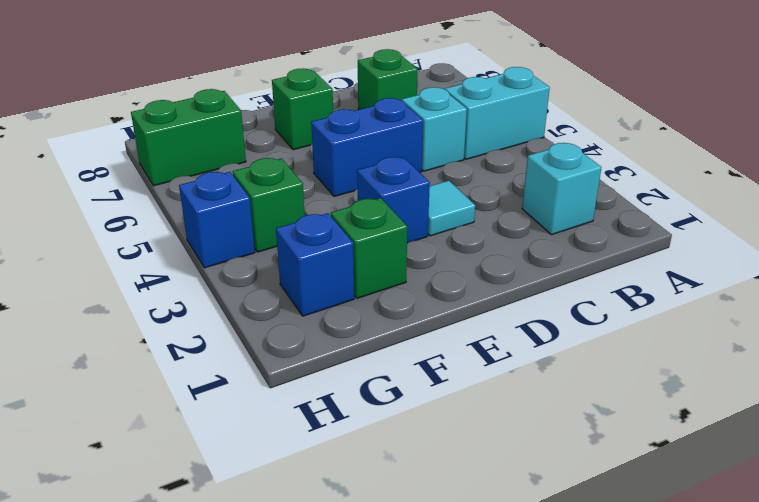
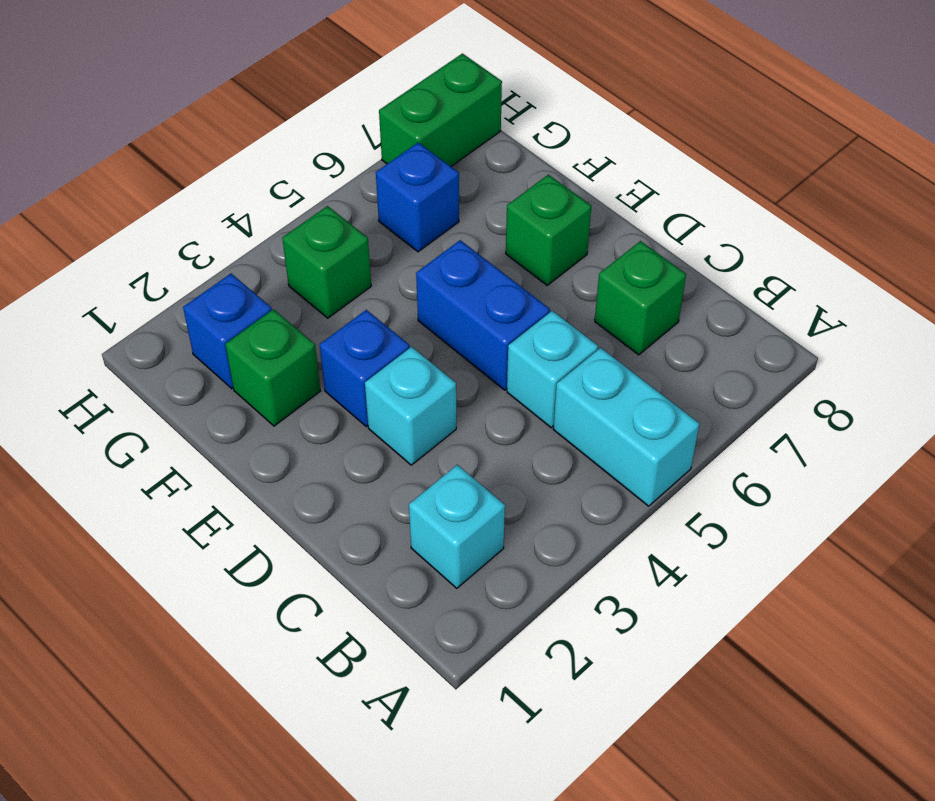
cyan tile D3 level 1 -> cyan brick D3 level 1
green brick G7:H7 level 1 -> green brick H7:H8 level 1
blue brick H4 level 1 -> blue brick G6 level 1

